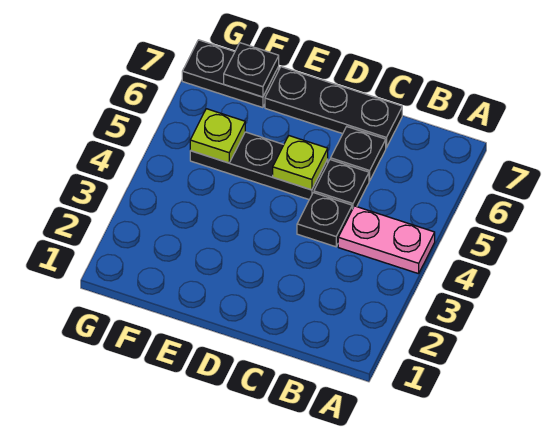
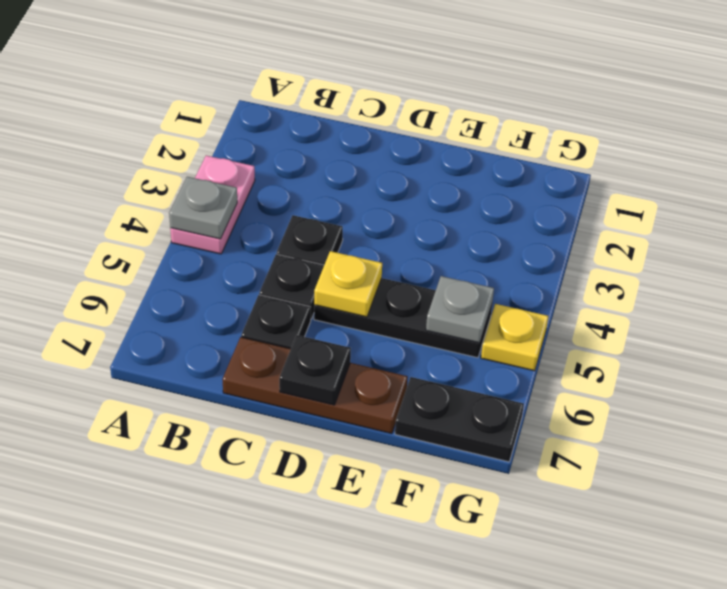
pink plate A4:B4 level 1 -> pink plate A3:A4 level 1
none -> grey plate A4 level 2
black plate C7:E7 level 1 -> brown plate C7:E7 level 1
lime plate D5 level 2 -> yellow plate D5 level 2
lime plate F5 level 2 -> grey plate F5 level 2
black plate F7 level 2 -> black plate D7 level 2
none -> yellow plate G5 level 1

